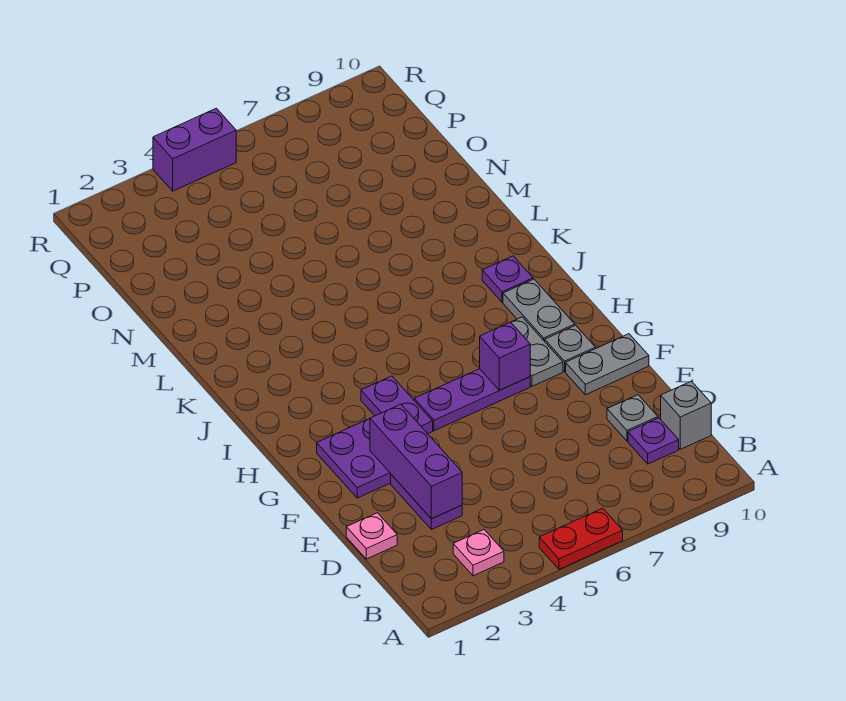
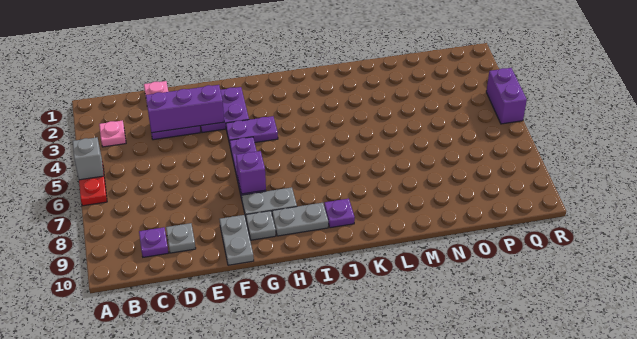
grey brick C10 level 1 -> grey brick A5 level 2

